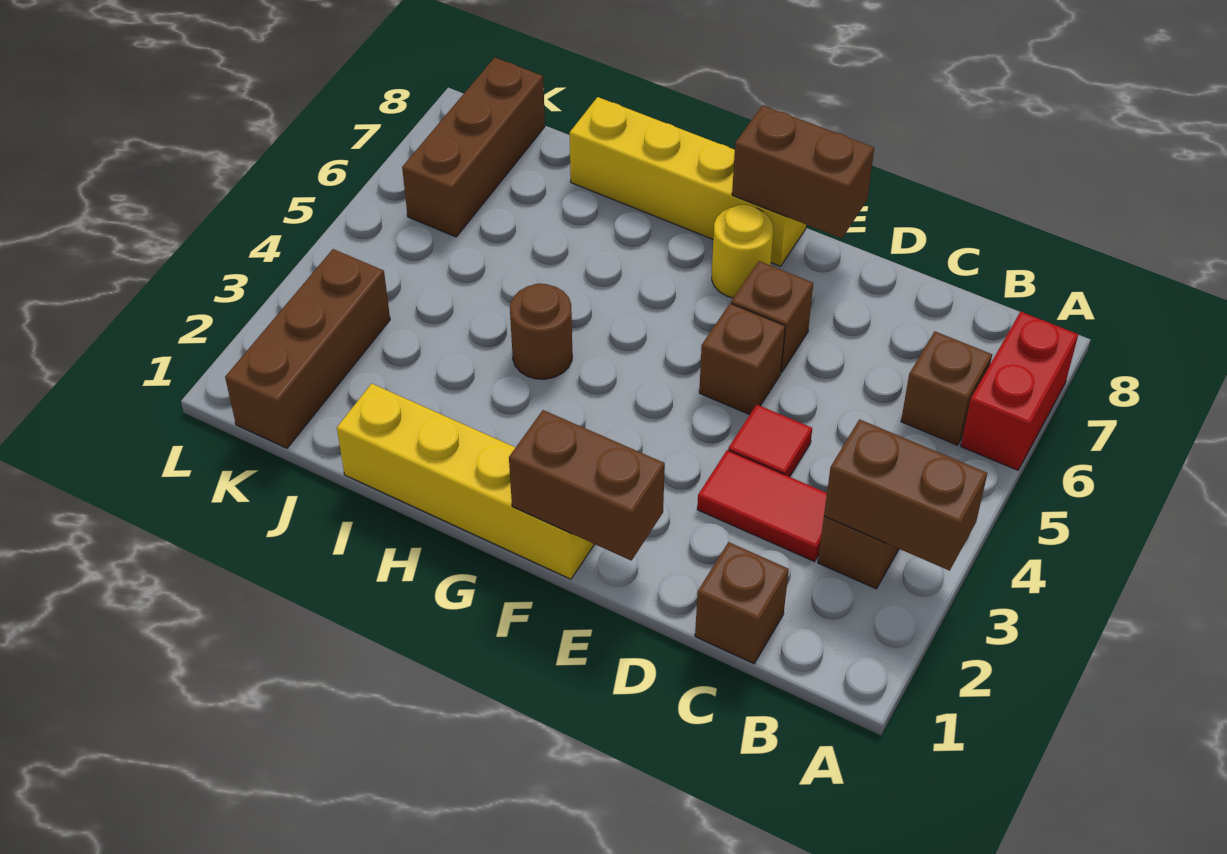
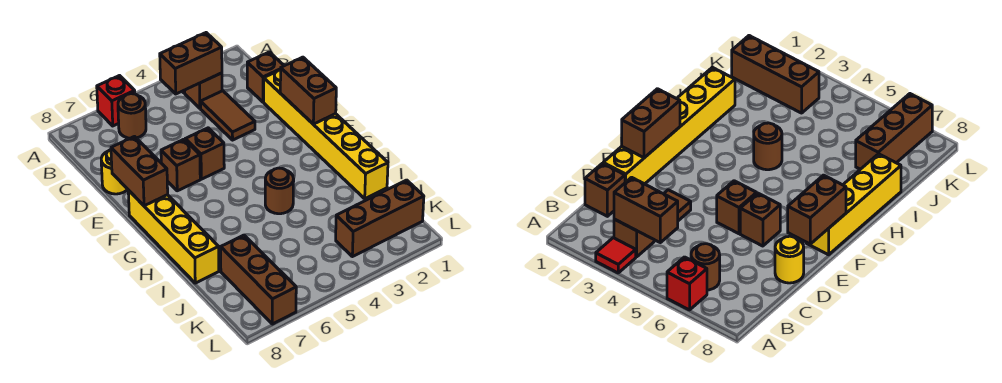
brown brick A3:B3 level 2 -> brown brick B3:B4 level 2
red brick A6:A7 level 1 -> red brick A6 level 1
brown brick B6 level 1 -> brown round brick B6 level 1
red tile C3:D3 level 1 -> brown tile C3:D3 level 1
red tile D4 level 1 -> red tile A3 level 1
yellow brick F1:I1 level 1 -> yellow brick D1:I1 level 1
yellow round brick F7 level 1 -> yellow round brick D8 level 1
brown brick K6:K8 level 1 -> brown brick J7:L7 level 1

